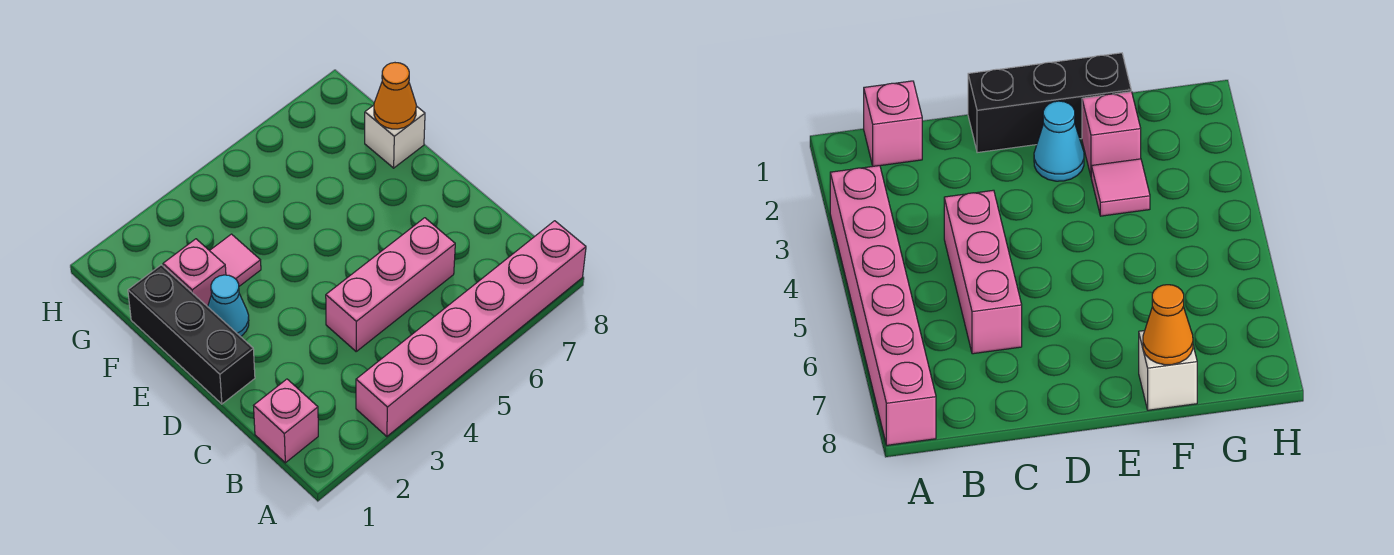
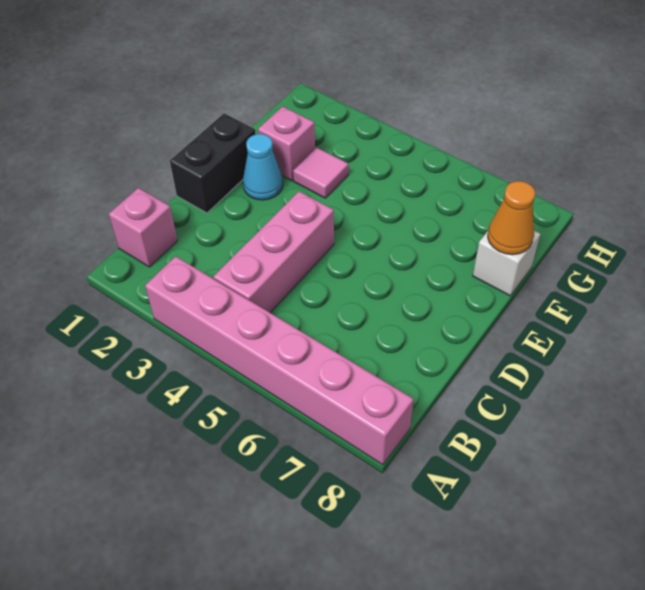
pink brick C4:C6 level 1 -> pink brick B4:D4 level 1
black brick D1:F1 level 1 -> black brick D1:E1 level 1

